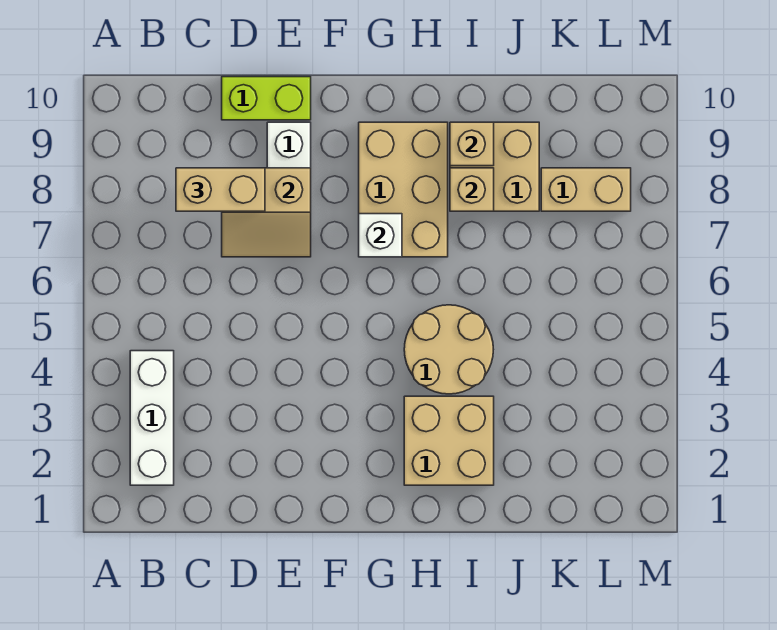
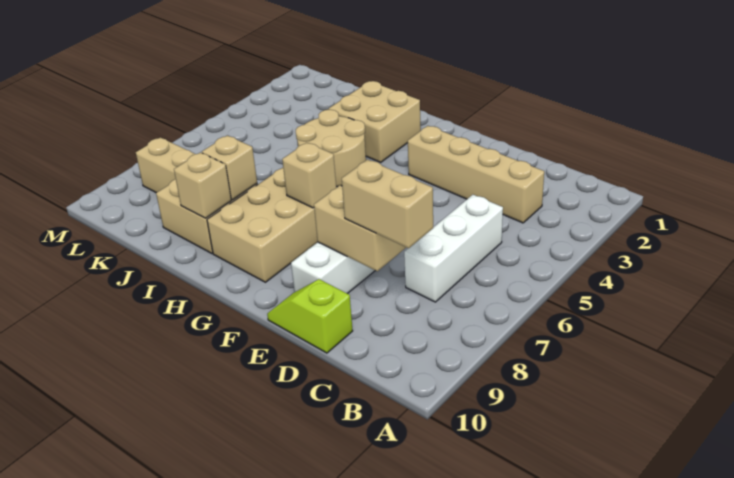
white brick B2:B4 level 1 -> white brick C5:C7 level 1
none -> tan brick C3:F3 level 1
lime brick D10:E10 level 1 -> lime slope D10:E10 level 1 top D
white brick G7 level 2 -> tan brick G7 level 2

